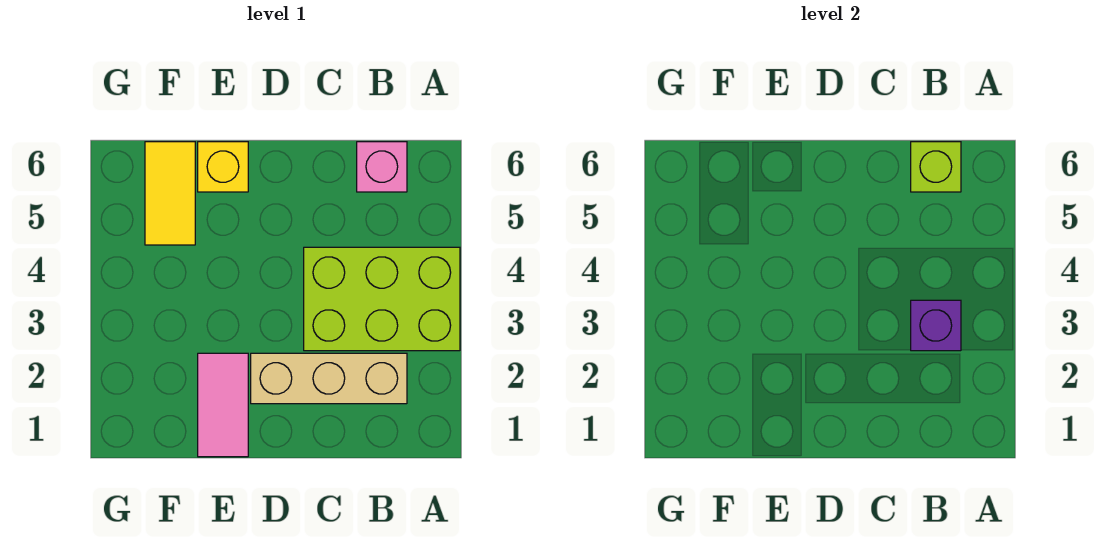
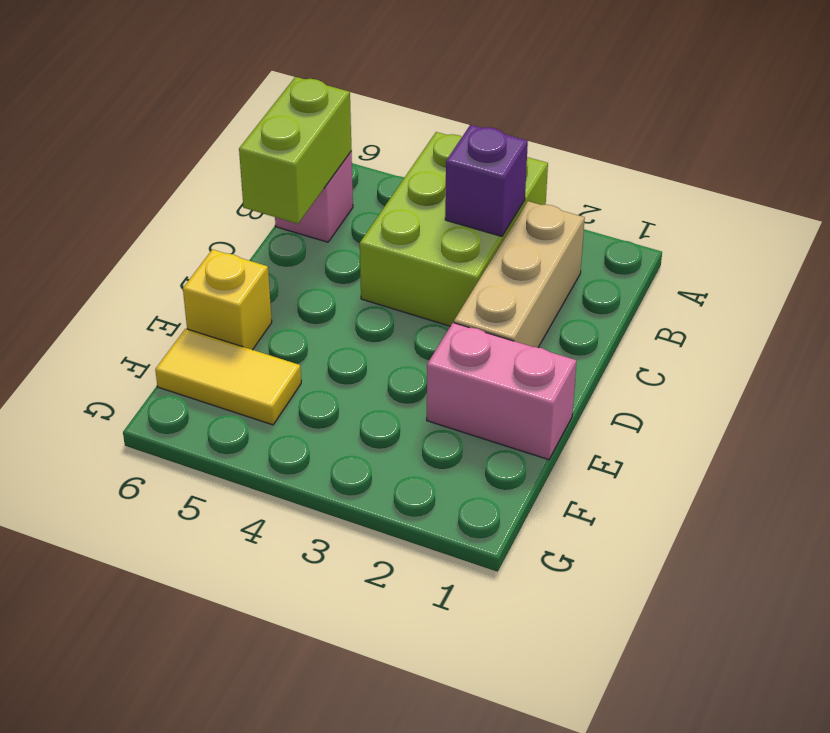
lime brick B6 level 2 -> lime brick B6:C6 level 2
pink tile E1:E2 level 1 -> pink brick E1:E2 level 1

